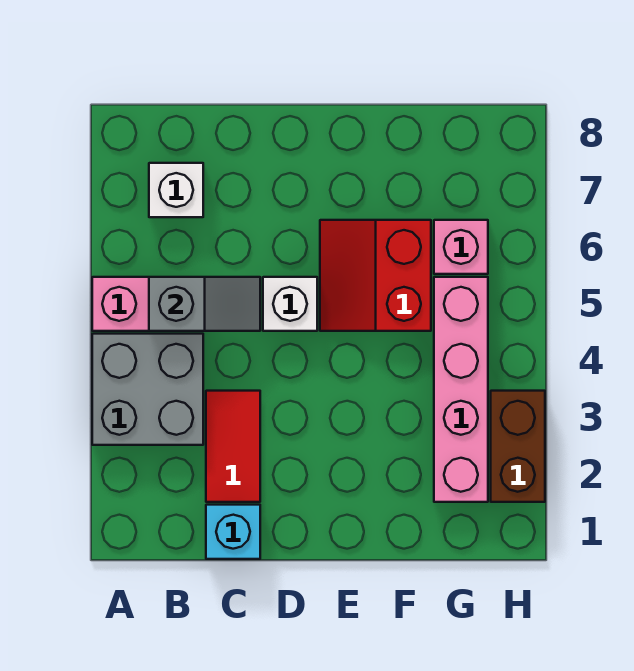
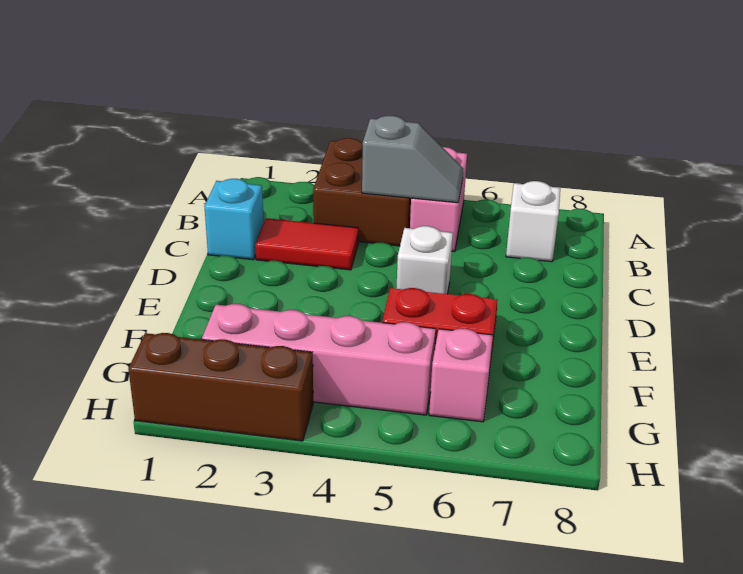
grey brick A3:B4 level 1 -> brown brick A3:B4 level 1
grey slope B5:C5 level 2 top B -> grey slope B4:B5 level 2 top 4
brown brick H2:H3 level 1 -> brown brick H1:H3 level 1

